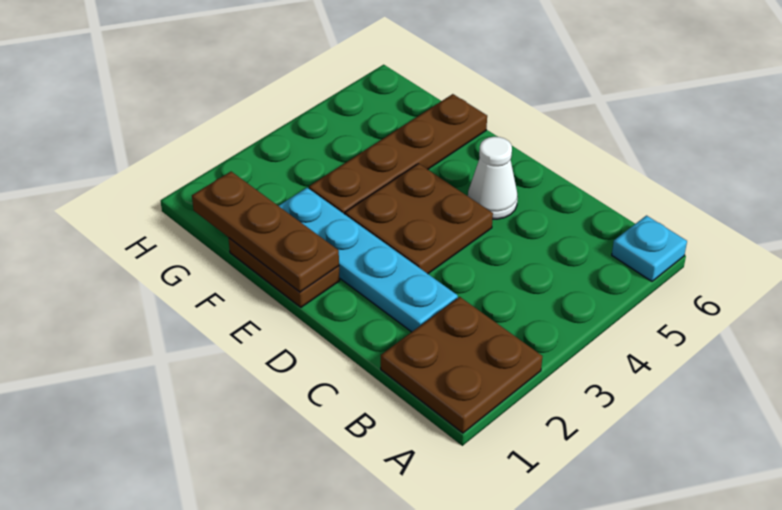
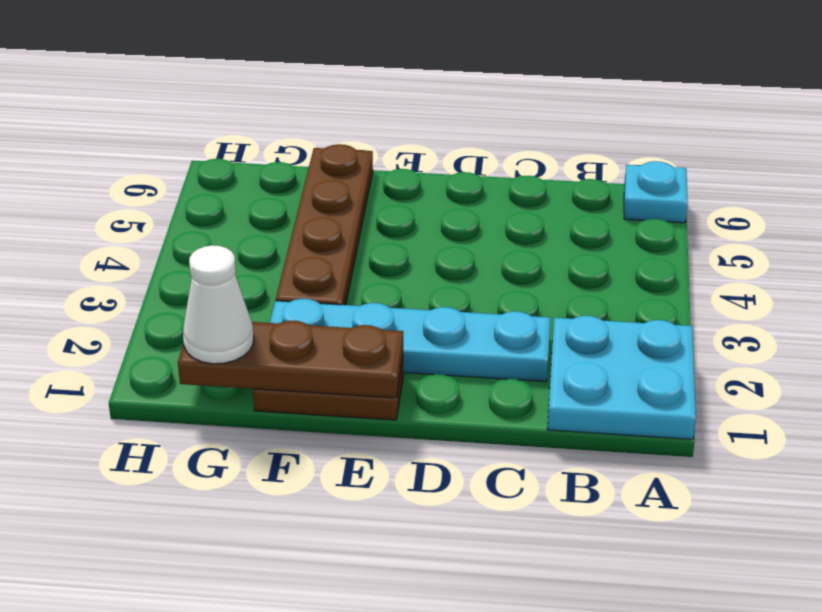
brown plate A1:B2 level 1 -> cyan plate A1:B2 level 1
brown plate D3:E4 level 1 -> none
white cone D5 level 1 -> white cone G1 level 3

